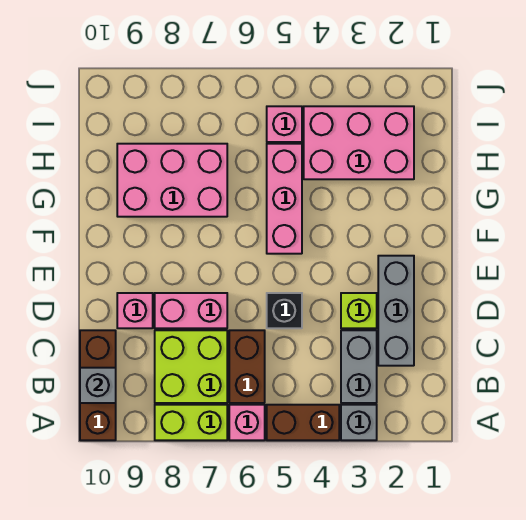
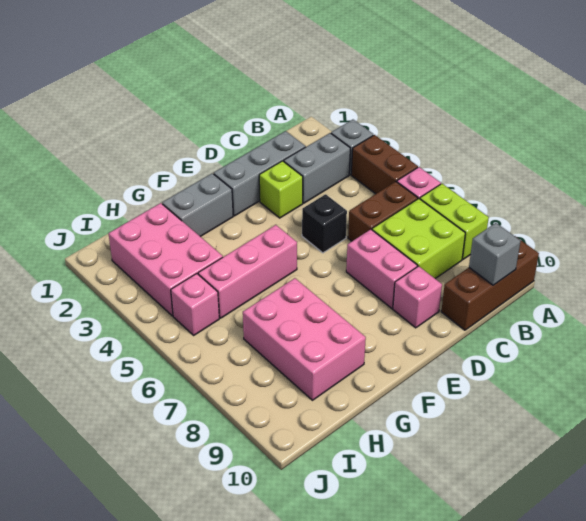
none -> grey brick F2:G2 level 1

